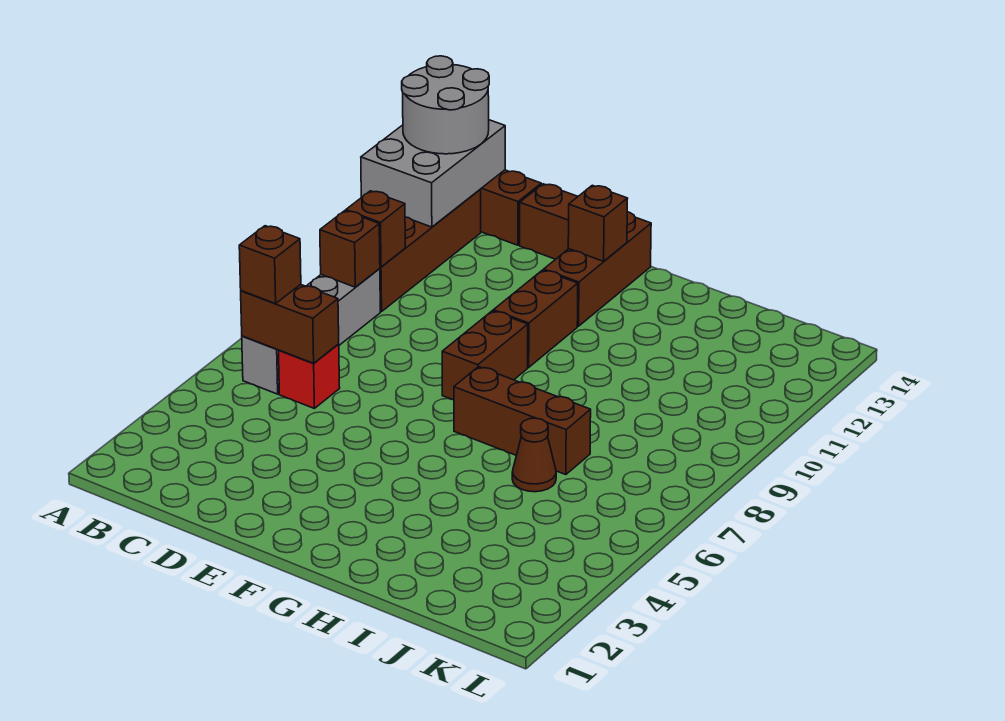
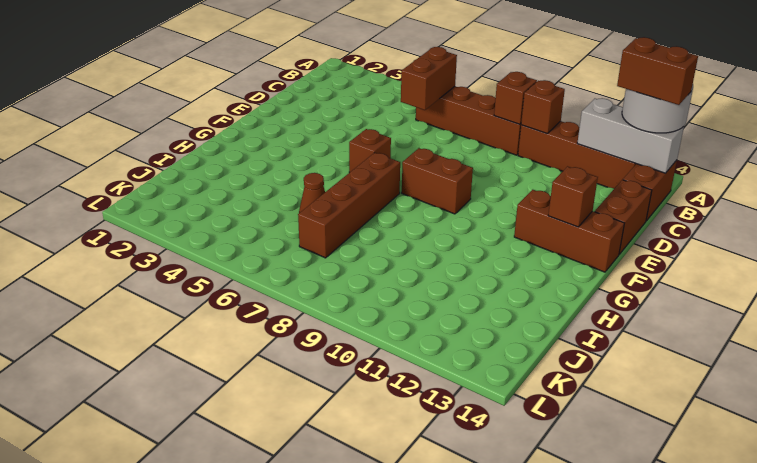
grey brick A12:B14 level 2 -> grey brick B12:B14 level 2
grey brick B6:B9 level 1 -> brown brick B6:B9 level 1
brown brick B6 level 3 -> brown brick F6 level 1
red brick C6 level 1 -> none
brown brick F10:F11 level 1 -> brown brick B13:B14 level 4
brown brick G7:I7 level 1 -> brown brick G7:J7 level 1

